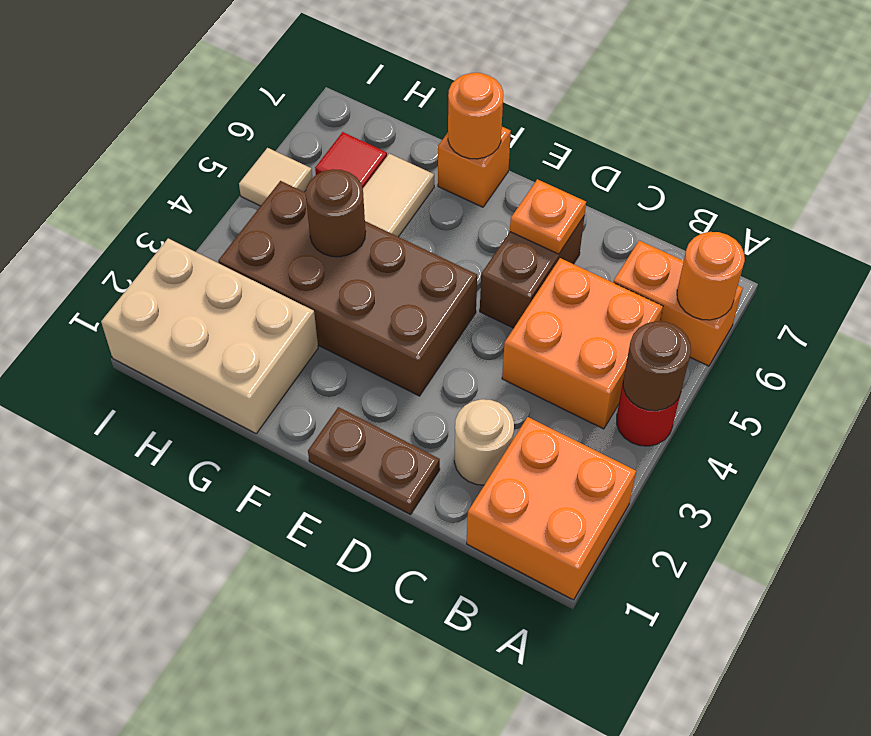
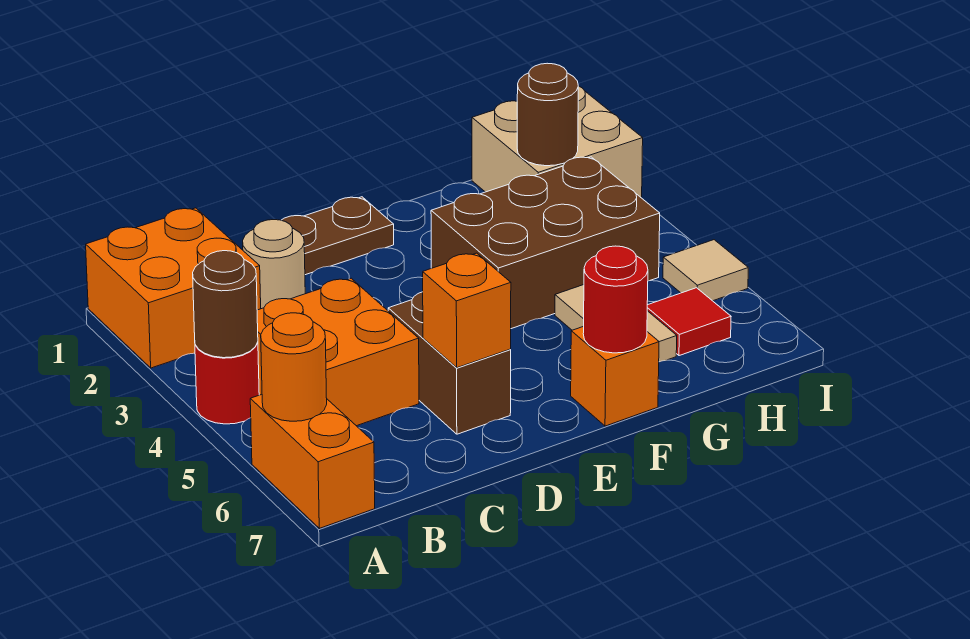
orange brick A6:B6 level 1 -> orange brick A6:A7 level 1
orange plate D6 level 2 -> orange brick D6 level 2
brown brick E3:H4 level 1 -> brown brick F3:H4 level 1
orange round brick F7 level 2 -> red round brick F7 level 2
tan brick G1:I2 level 1 -> tan brick H1:I2 level 1
brown round brick G4 level 2 -> brown round brick H2 level 2

